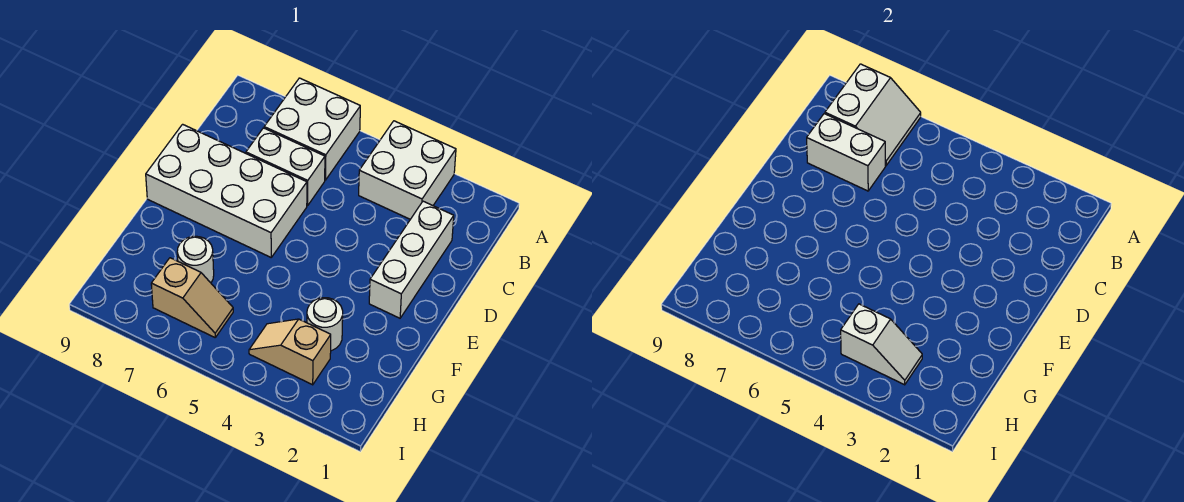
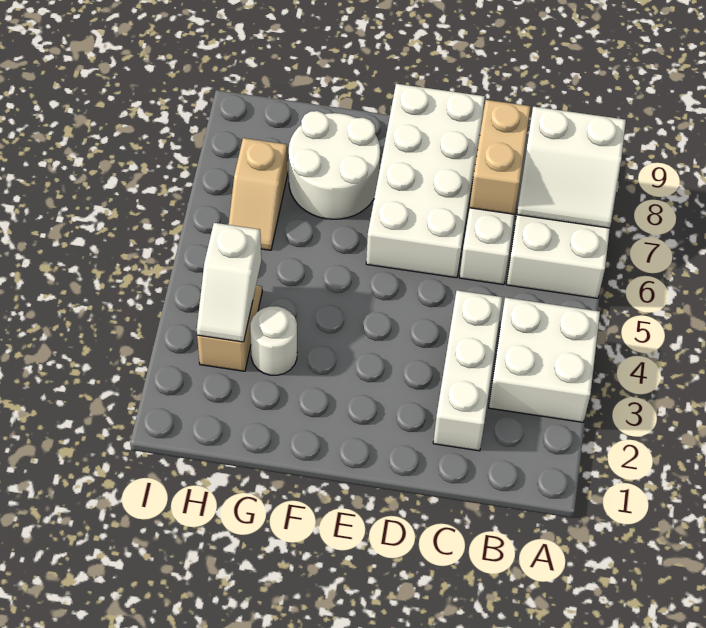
white brick C2:E2 level 1 -> white brick C2:C4 level 1
white brick C7:C8 level 2 -> tan brick C7:C8 level 2
white round brick G7 level 1 -> white round brick F7:G8 level 1

